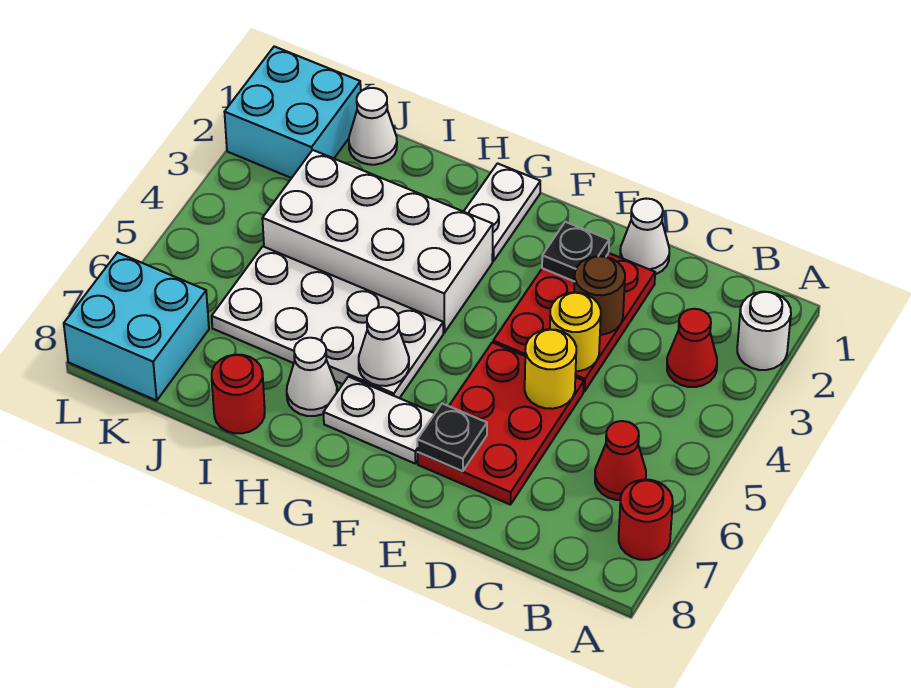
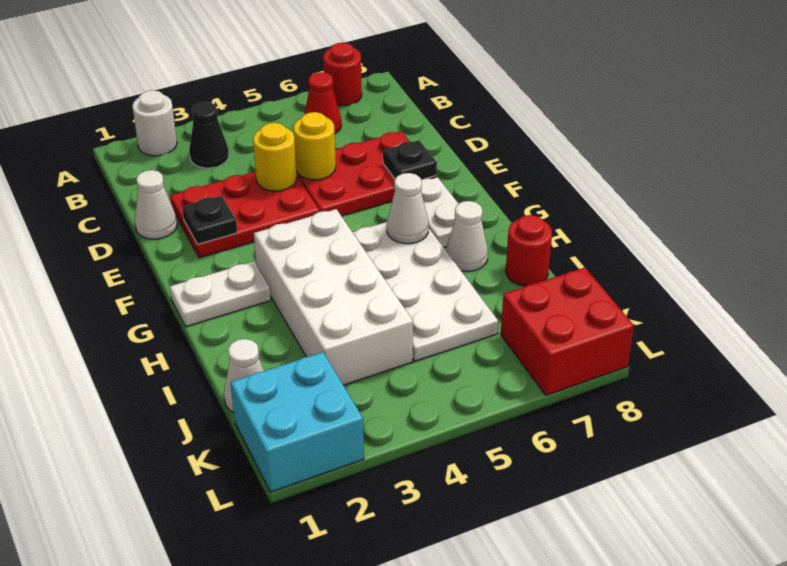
red cone B3 level 1 -> black cone B3 level 1
brown round brick D3 level 2 -> none
cyan brick K7:L8 level 1 -> red brick K7:L8 level 1

